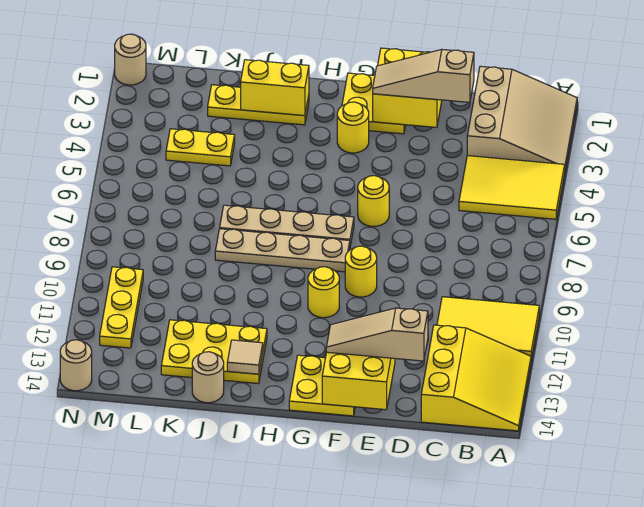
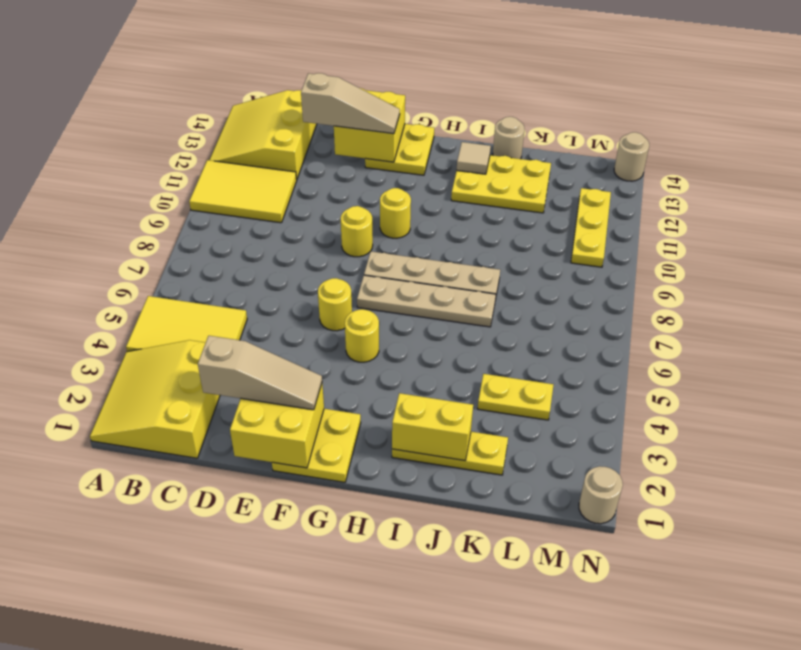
tan slope A1:C3 level 1 top C -> yellow slope A1:C3 level 1 top C
yellow round brick G3 level 1 -> yellow round brick G5 level 1

